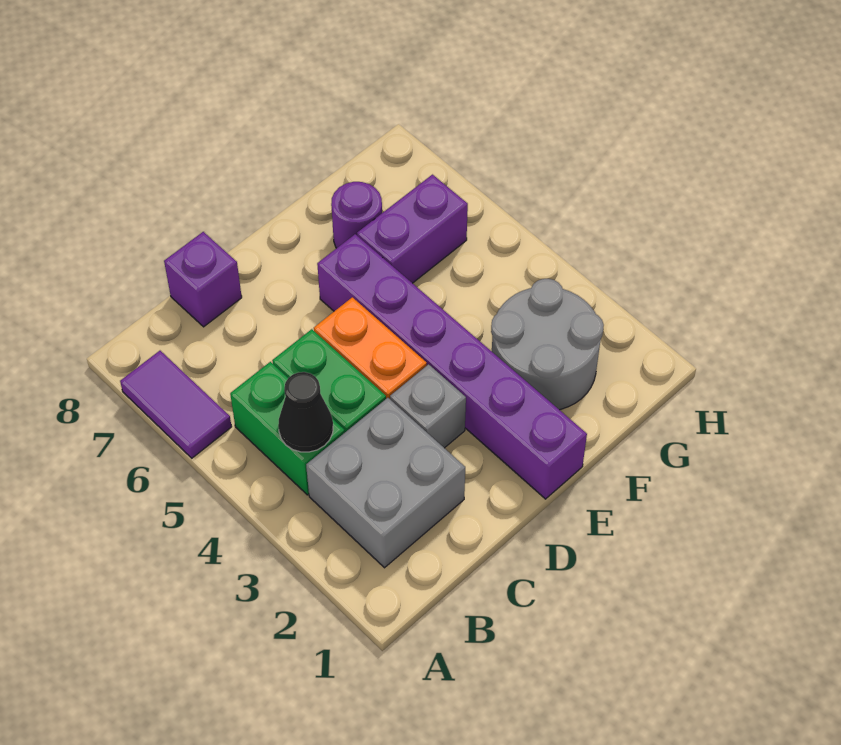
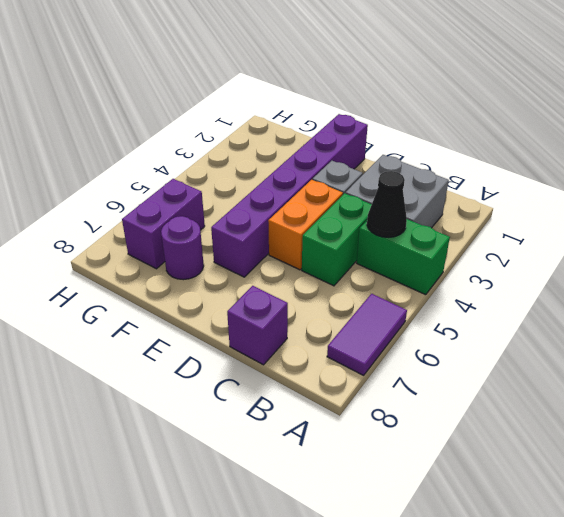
green brick B4:B5 level 1 -> green brick A4:B4 level 1
grey round brick F2:G3 level 1 -> none
purple brick F6:G6 level 1 -> purple brick G6:G7 level 1

